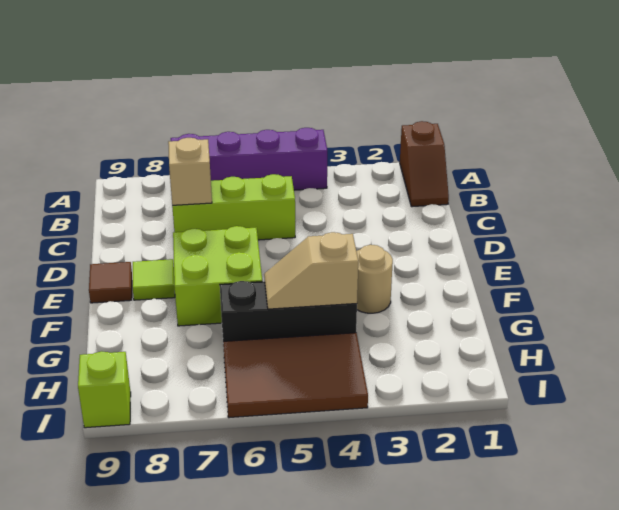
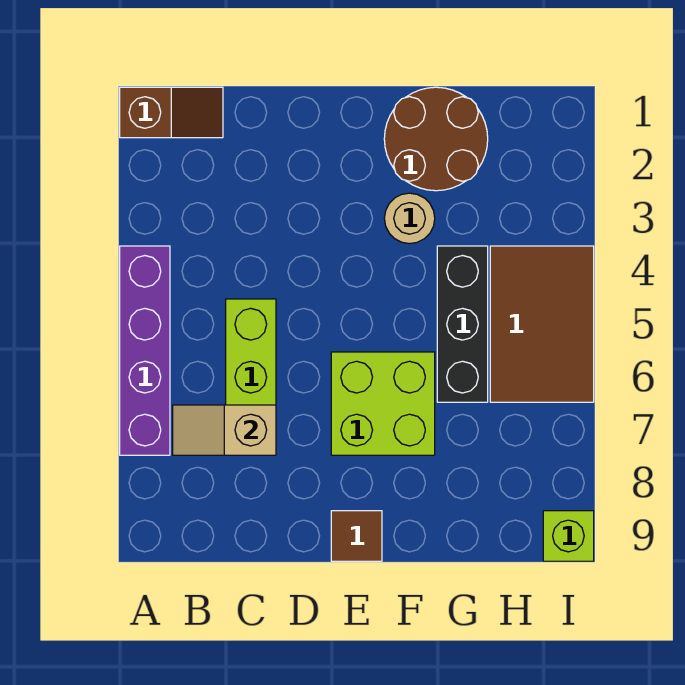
lime tile E8 level 1 -> none
none -> brown round brick F1:G2 level 1
tan slope G4:G5 level 2 top 4 -> none

